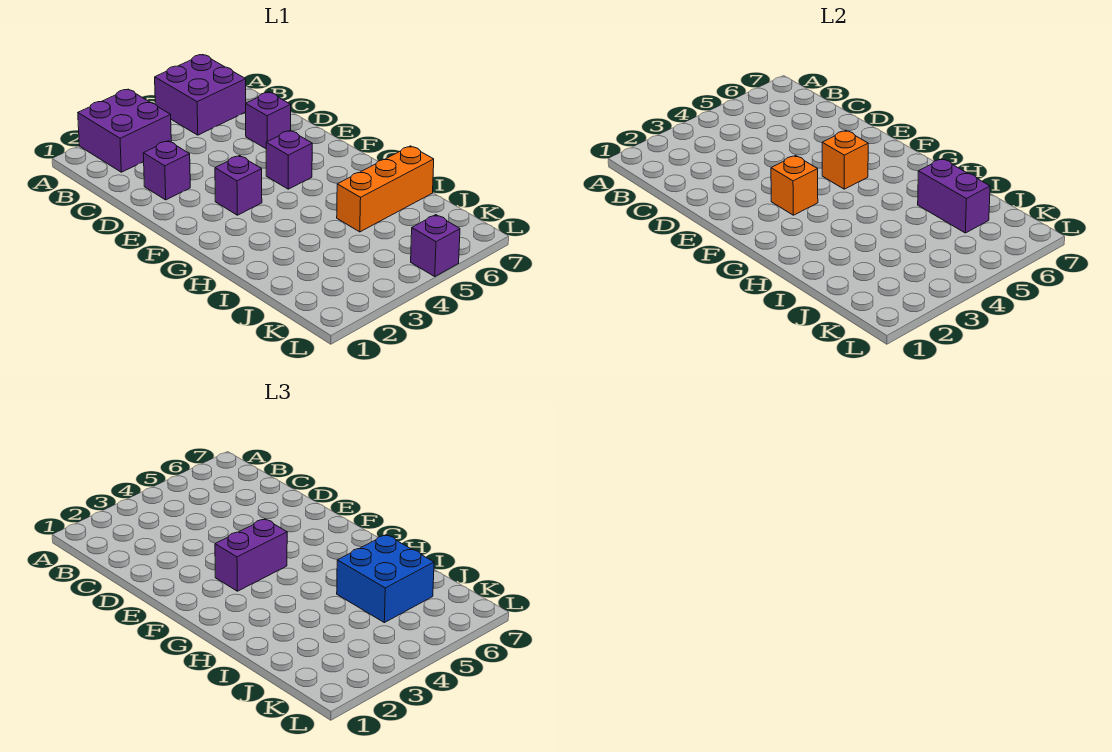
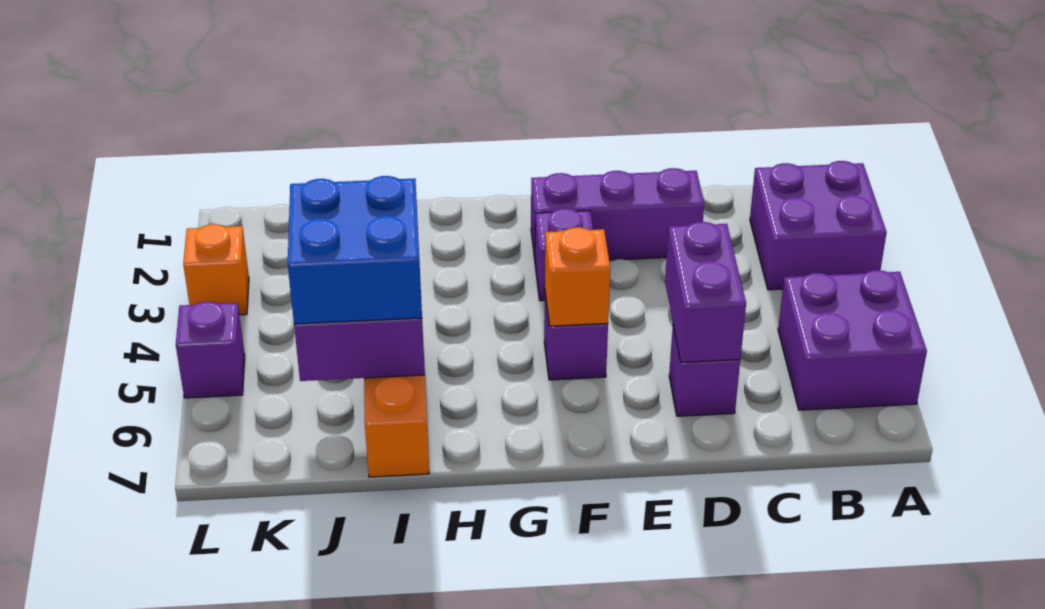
purple brick D2 level 1 -> purple brick D2:F2 level 1
orange brick F3 level 2 -> orange brick L3 level 1
purple brick F3:F4 level 3 -> purple brick D5:D6 level 2

